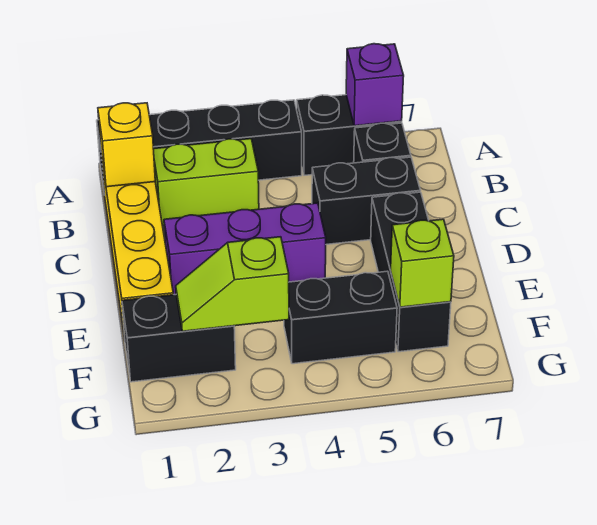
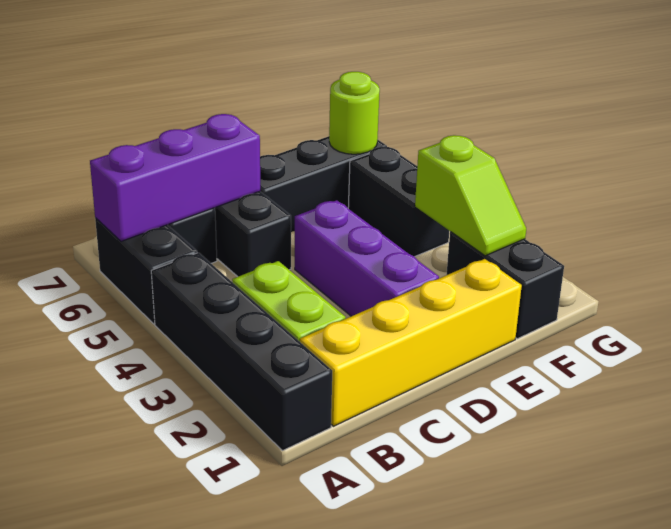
purple brick A6 level 2 -> purple brick A6:C6 level 2
yellow brick B1 level 2 -> none
lime brick F6 level 2 -> lime round brick F6 level 2

